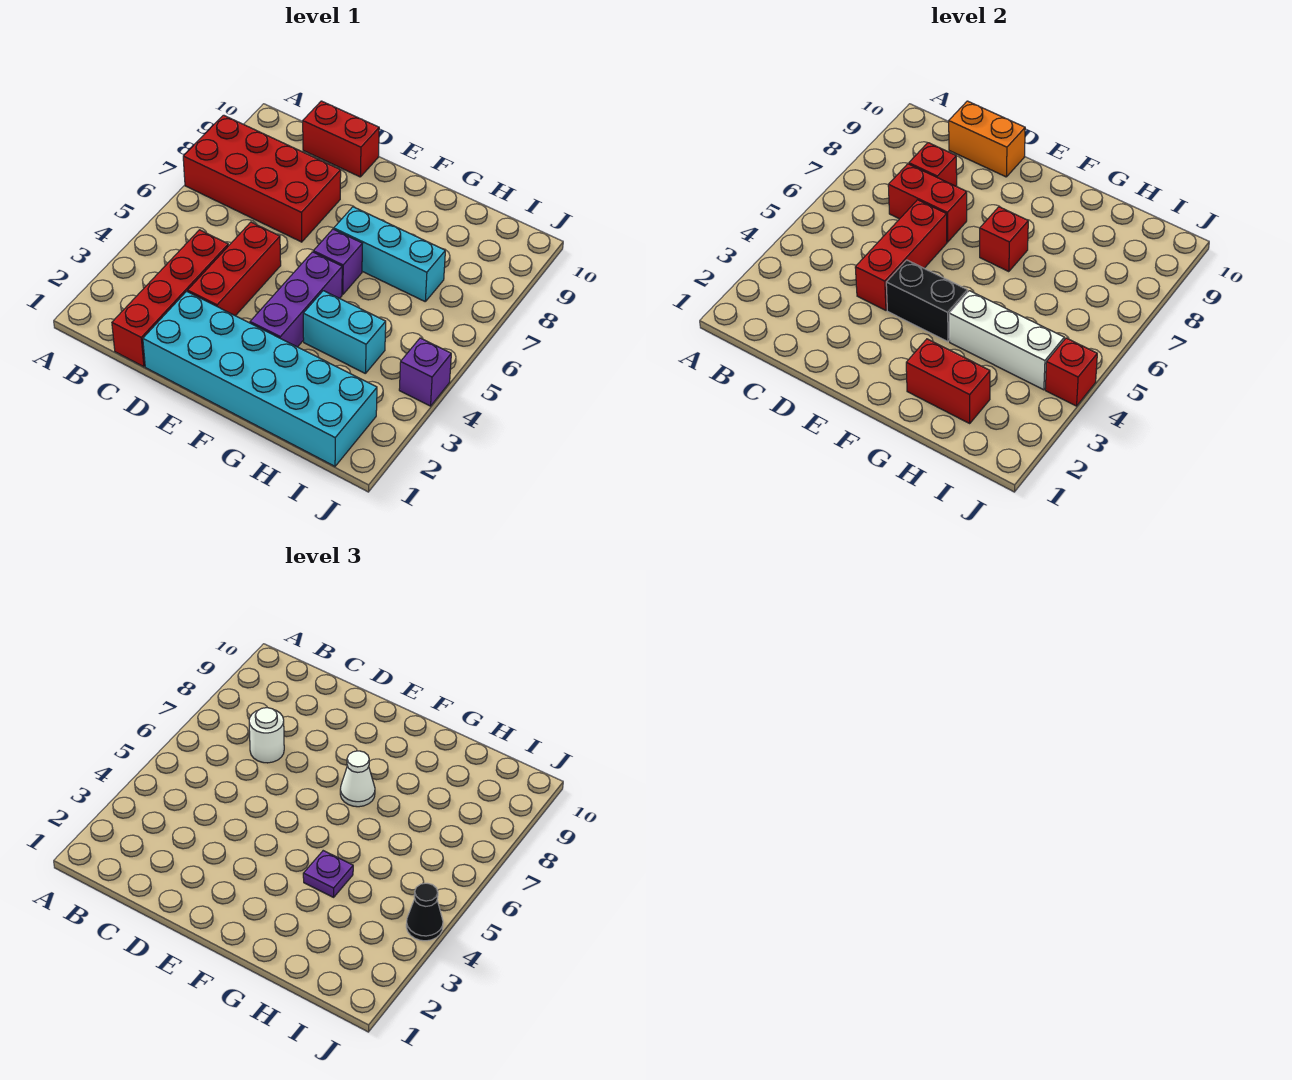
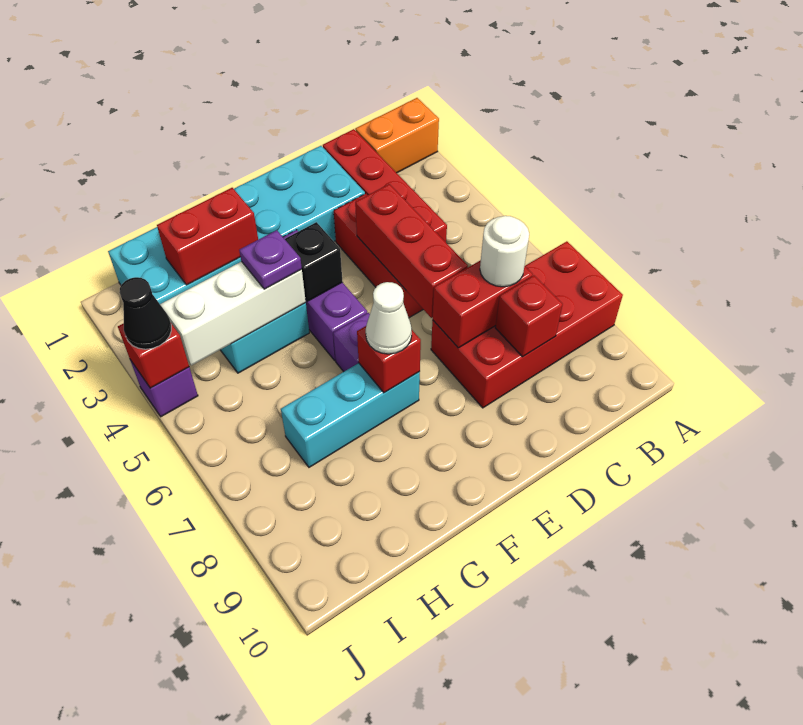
red brick C10:D10 level 1 -> none
orange brick C10:D10 level 2 -> orange brick A1:B1 level 1
black brick E4:F4 level 2 -> black brick F4 level 2

